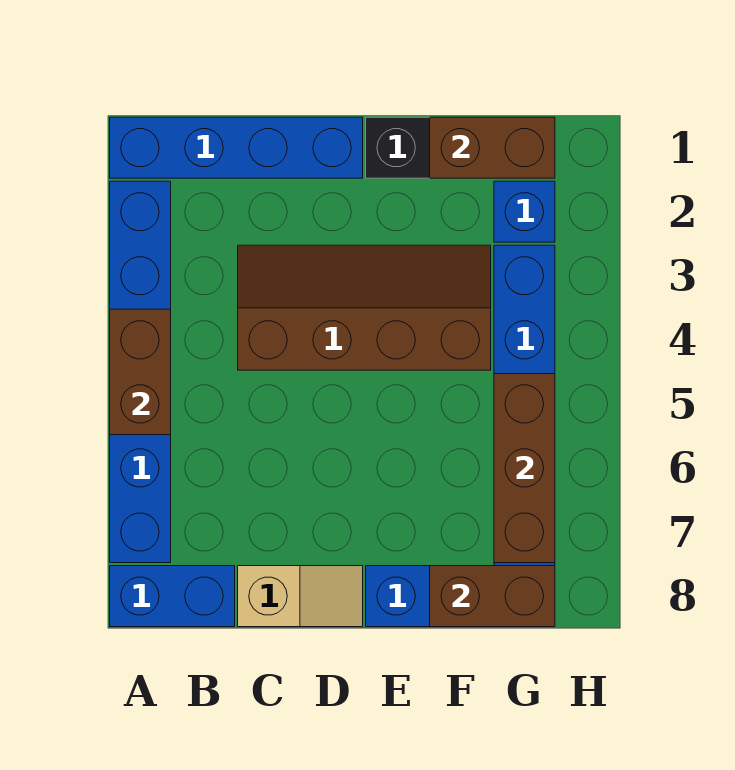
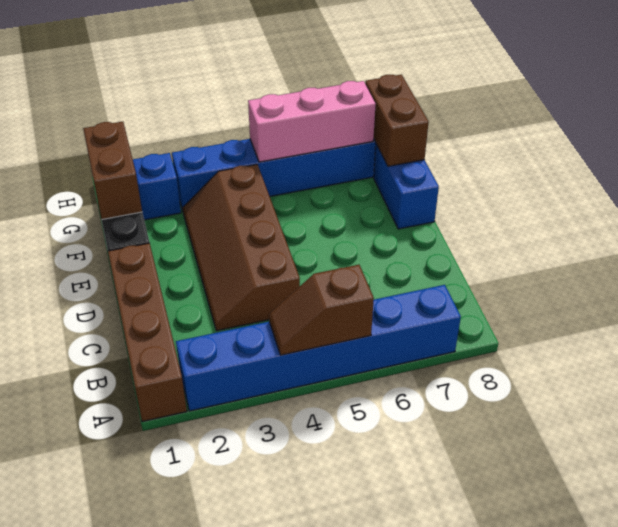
blue brick A1:D1 level 1 -> brown brick A1:D1 level 1
brown brick A4:A5 level 2 -> brown slope A4:A5 level 2 top 5
blue brick A8:B8 level 1 -> none
tan slope C8:D8 level 1 top C -> none
brown brick G5:G7 level 2 -> pink brick G5:G7 level 2

